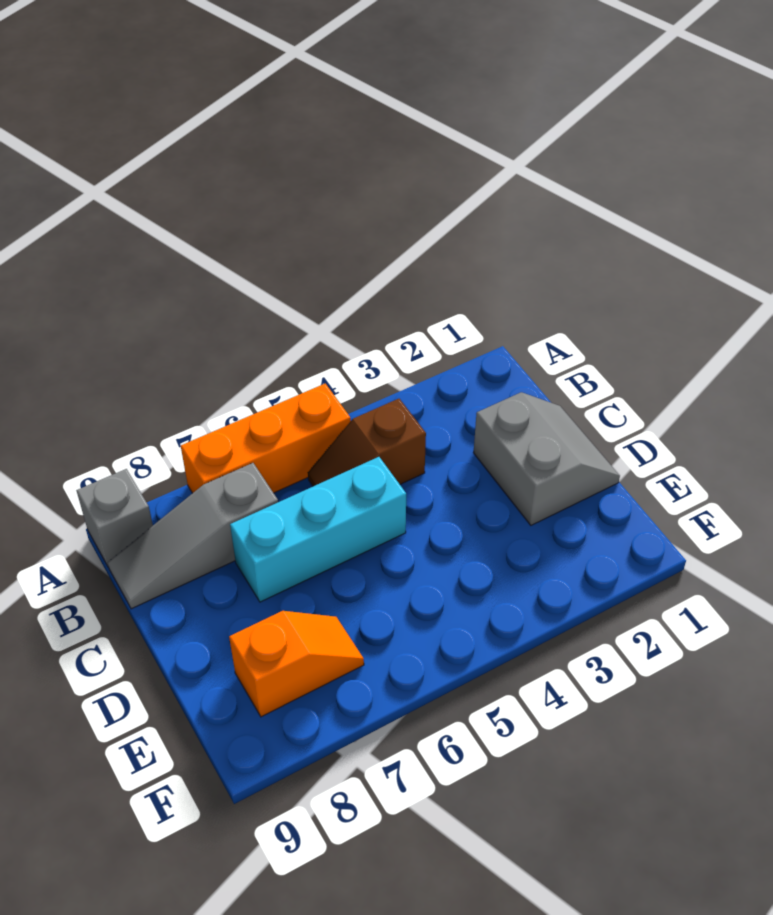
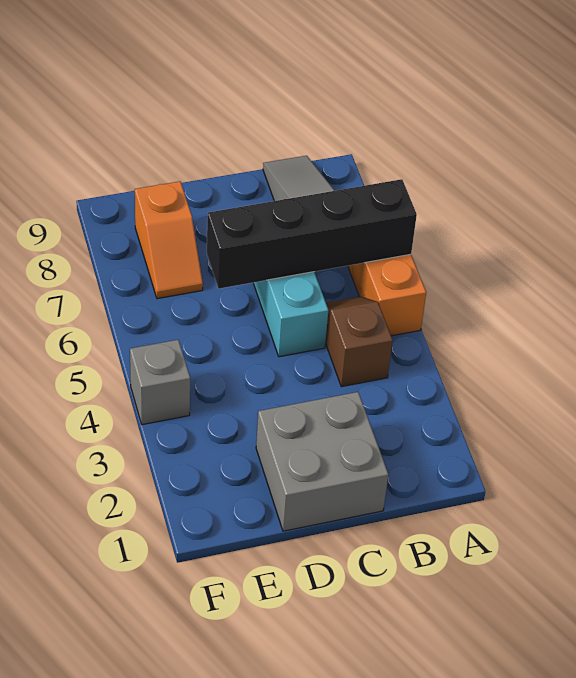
none -> black brick A6:D6 level 2
grey brick A9 level 1 -> grey brick F4 level 1
grey slope C1:D2 level 1 top 2 -> grey brick C1:D2 level 1

